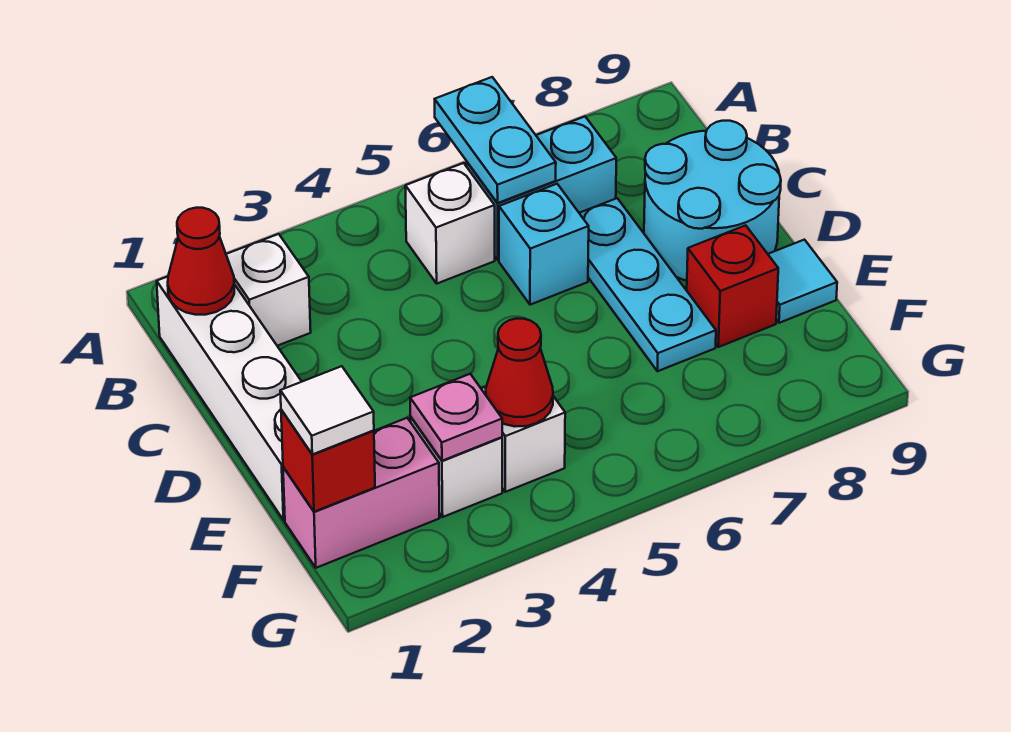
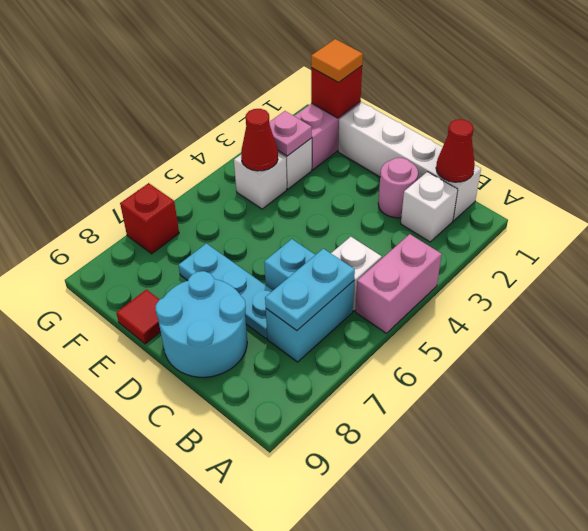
none -> pink brick A4:A5 level 1
cyan plate A6:B6 level 2 -> cyan plate B6:B7 level 2
none -> pink round brick C2 level 1
red brick E8 level 1 -> red brick G7 level 1
cyan tile E9 level 1 -> red tile E9 level 1
white tile F1 level 3 -> orange tile F1 level 3

